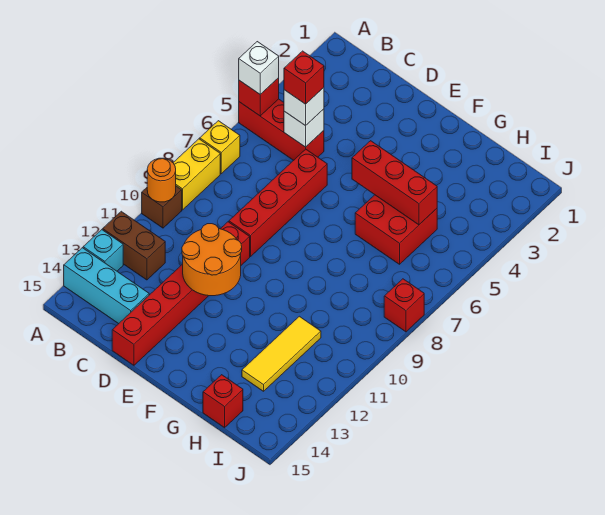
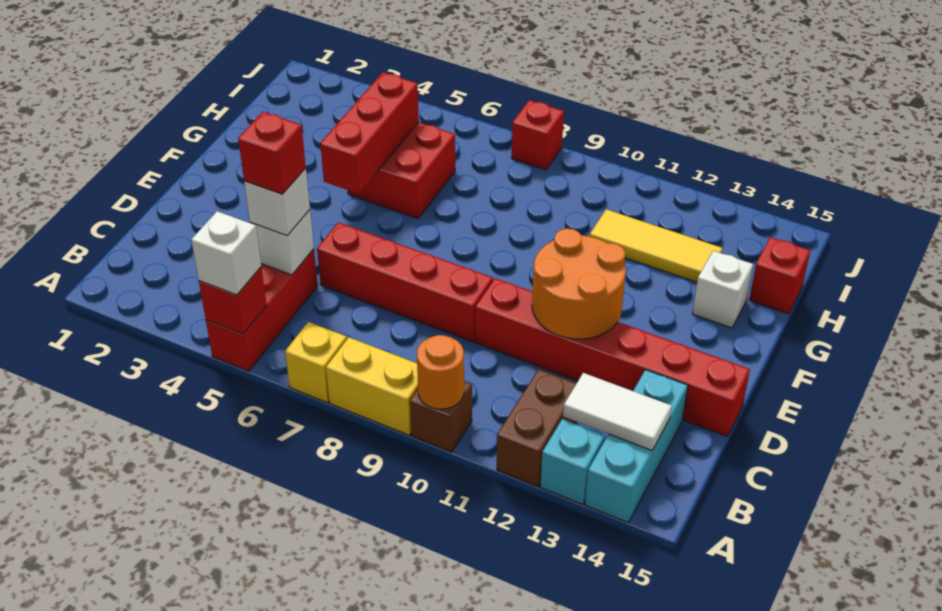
none -> white tile B13:B14 level 2
none -> white brick G14 level 1

